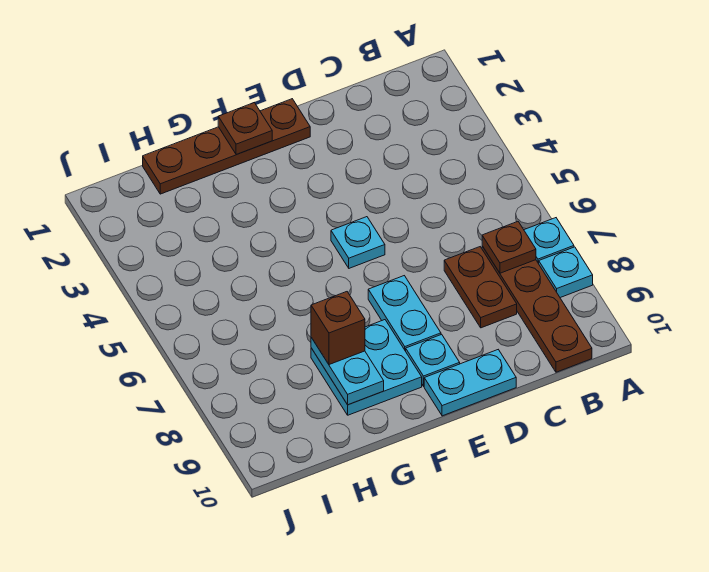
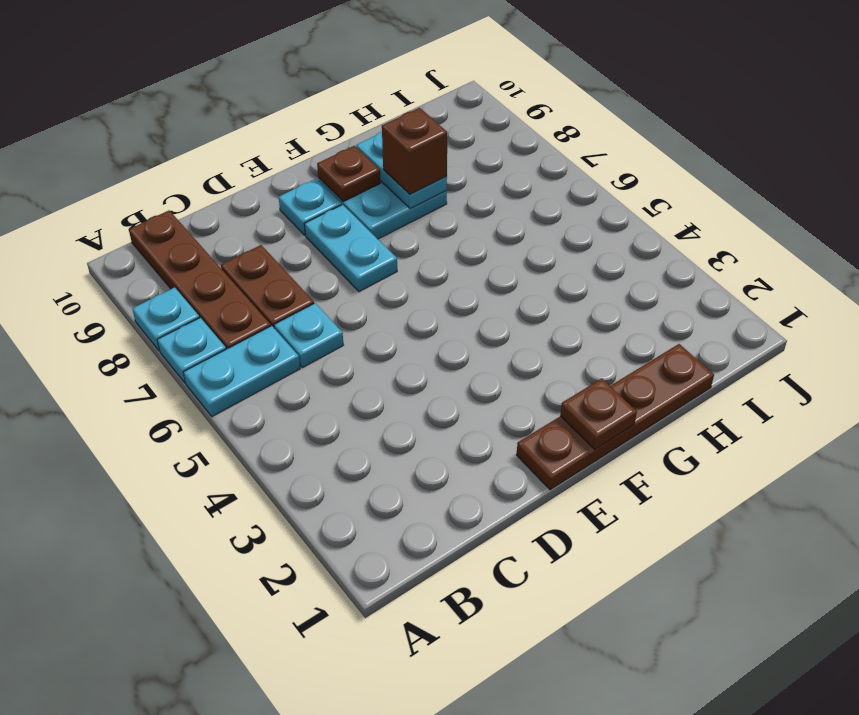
brown plate B7 level 2 -> brown plate F9 level 2
cyan plate D10:E10 level 1 -> cyan plate A6:B6 level 1
cyan plate E5 level 1 -> cyan plate C6 level 1

